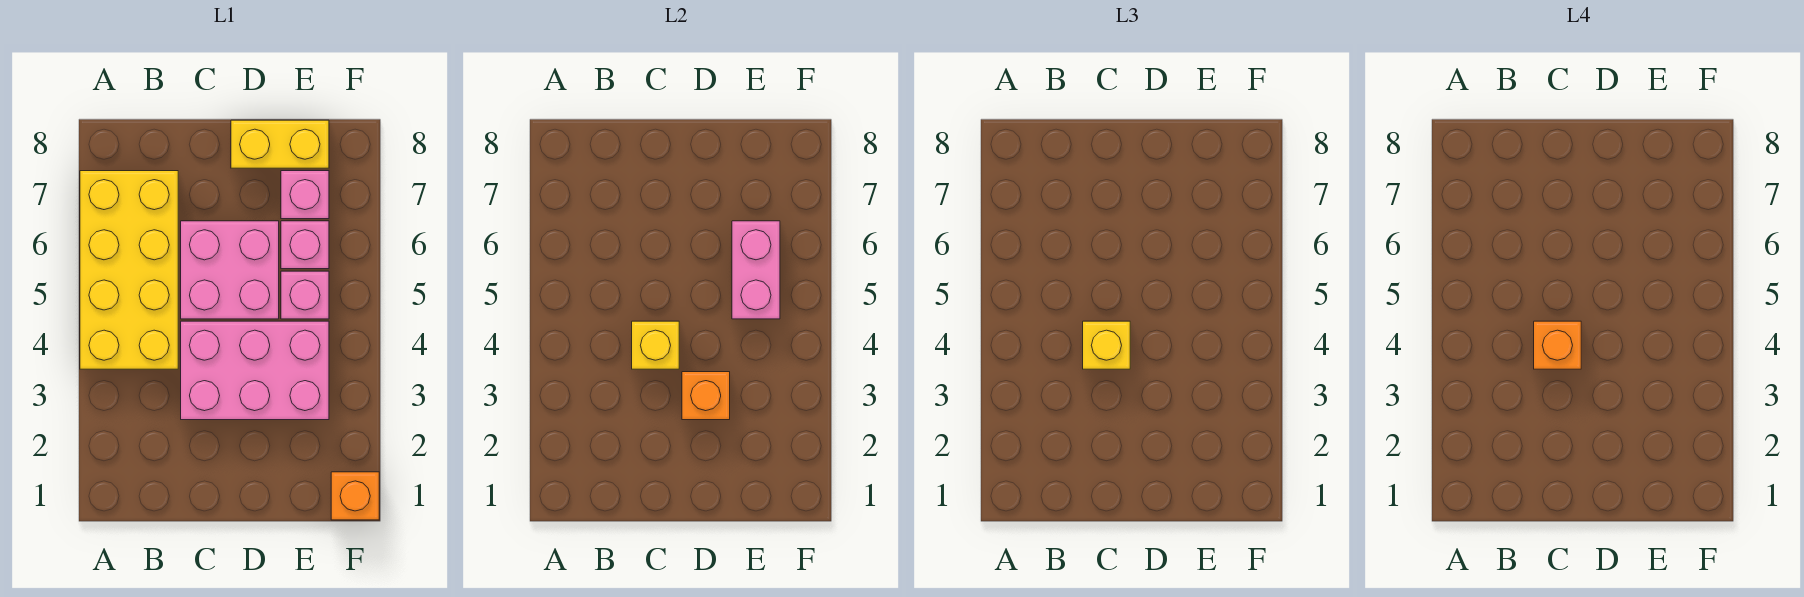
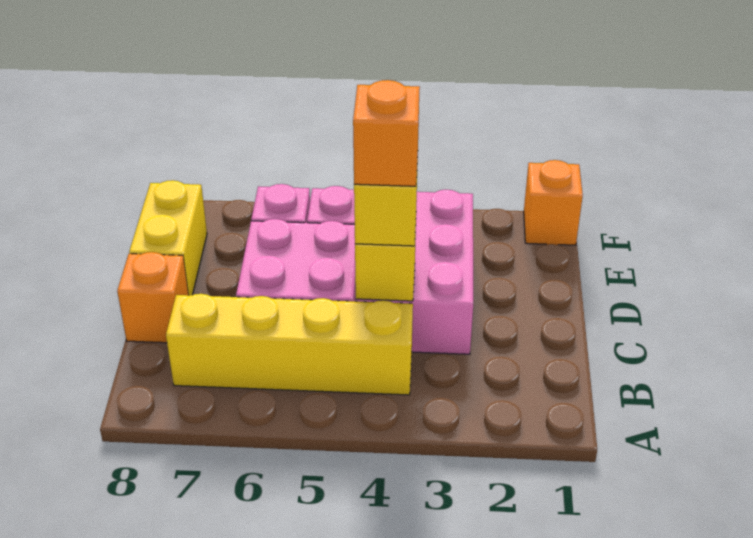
yellow brick A4:B7 level 1 -> yellow brick B4:B7 level 1
orange brick D3 level 2 -> orange brick C8 level 1
pink brick E5:E6 level 2 -> none
pink brick E7 level 1 -> none

